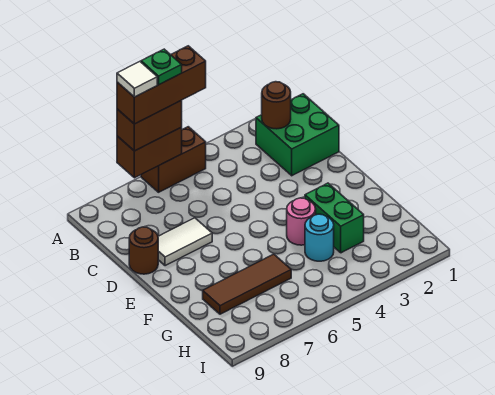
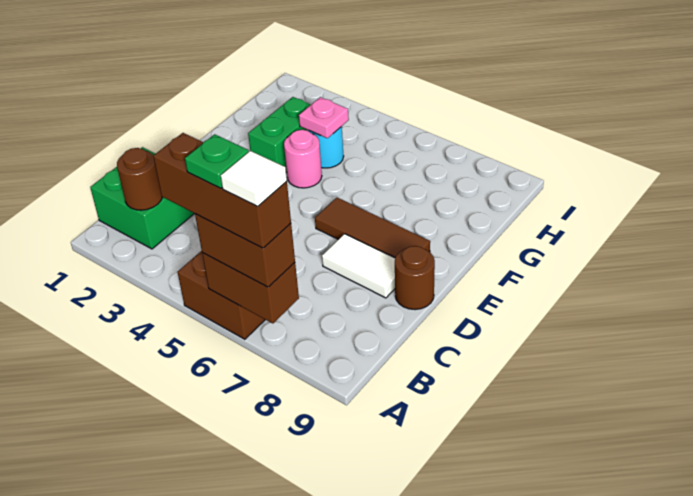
none -> pink plate G4 level 2
brown tile G6:G8 level 1 -> brown tile E6:E8 level 1

